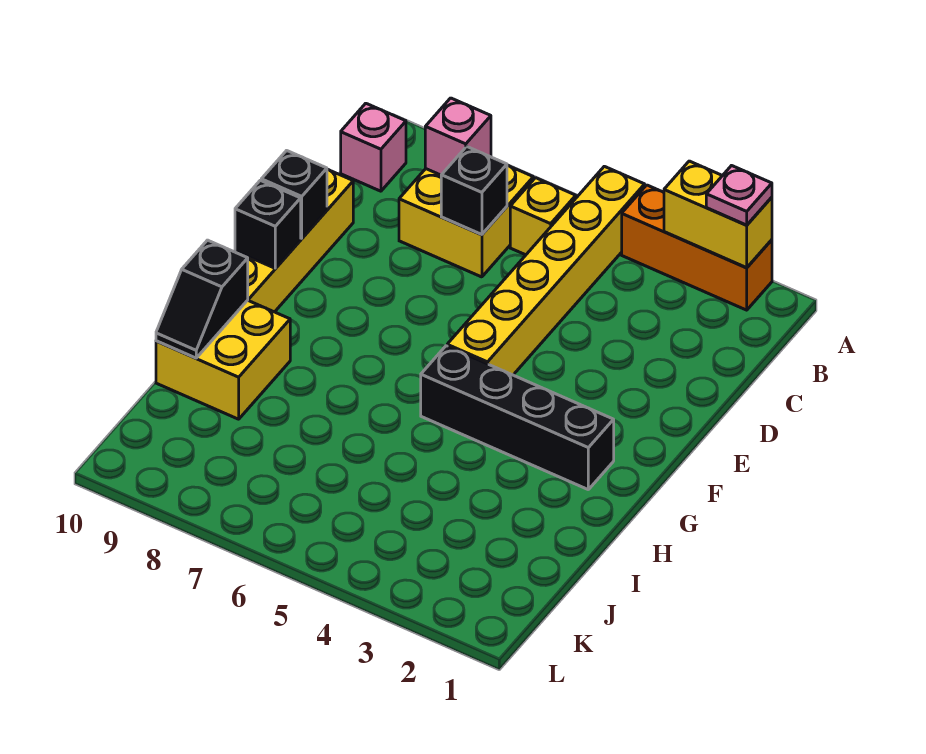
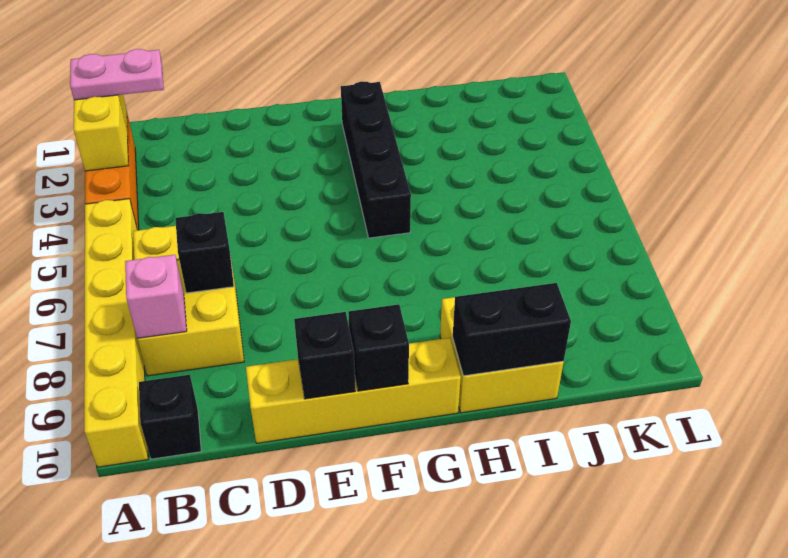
pink plate A2 level 3 -> pink plate A2:B2 level 3
yellow brick A5:F5 level 1 -> yellow brick A5:A10 level 1
pink brick B10 level 1 -> black brick B10 level 1
black slope H10:I10 level 2 top H -> black brick H10:I10 level 2

